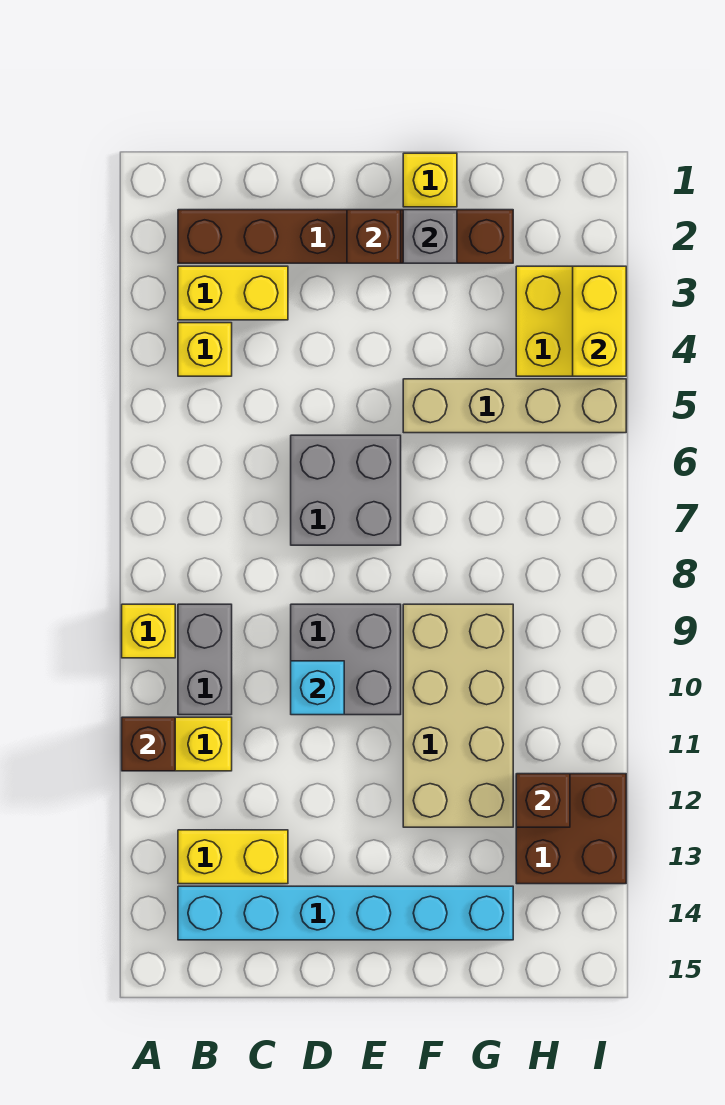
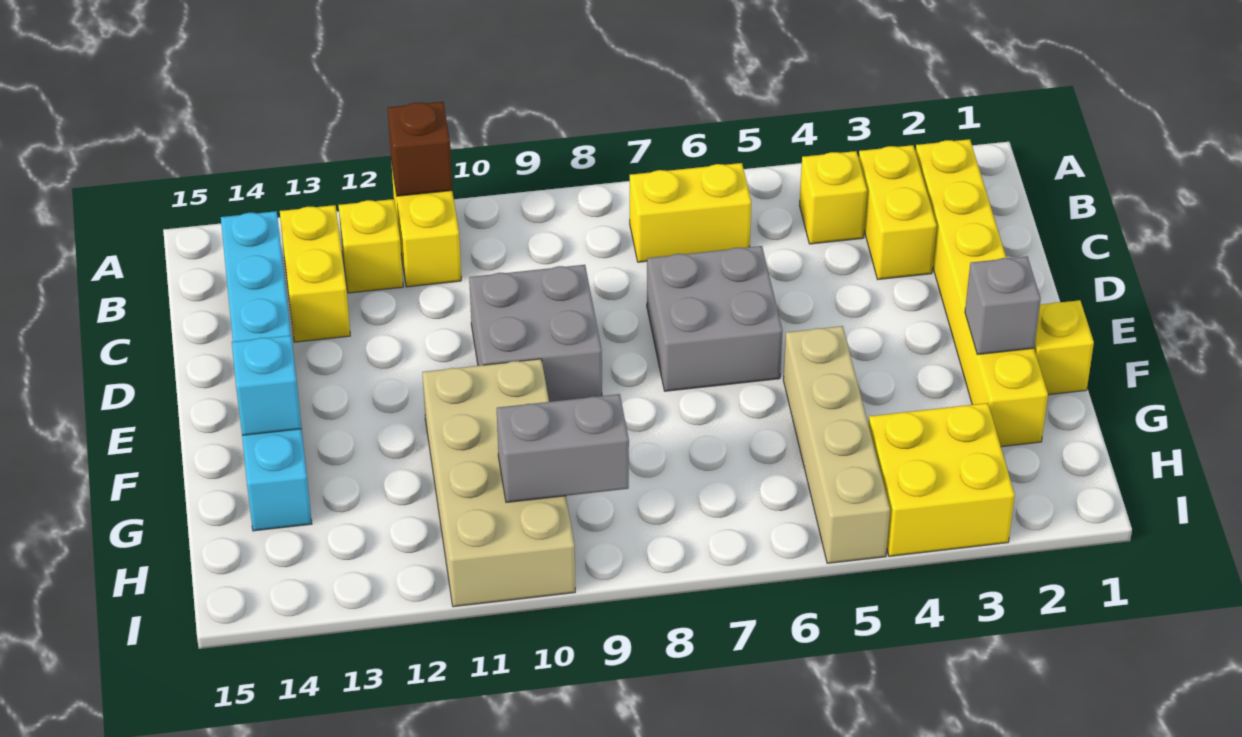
yellow brick A9 level 1 -> yellow brick B12 level 1
brown brick B2:G2 level 1 -> yellow brick B2:G2 level 1
grey brick B9:B10 level 1 -> grey brick H9:H10 level 2
cyan brick D10 level 2 -> cyan brick F14 level 2
brown brick E2 level 2 -> none
tan brick F9:G12 level 1 -> tan brick F10:I11 level 1
brown brick H12:I13 level 1 -> none
brown brick H12 level 2 -> none
yellow brick I3:I4 level 2 -> yellow brick B6:B7 level 1

